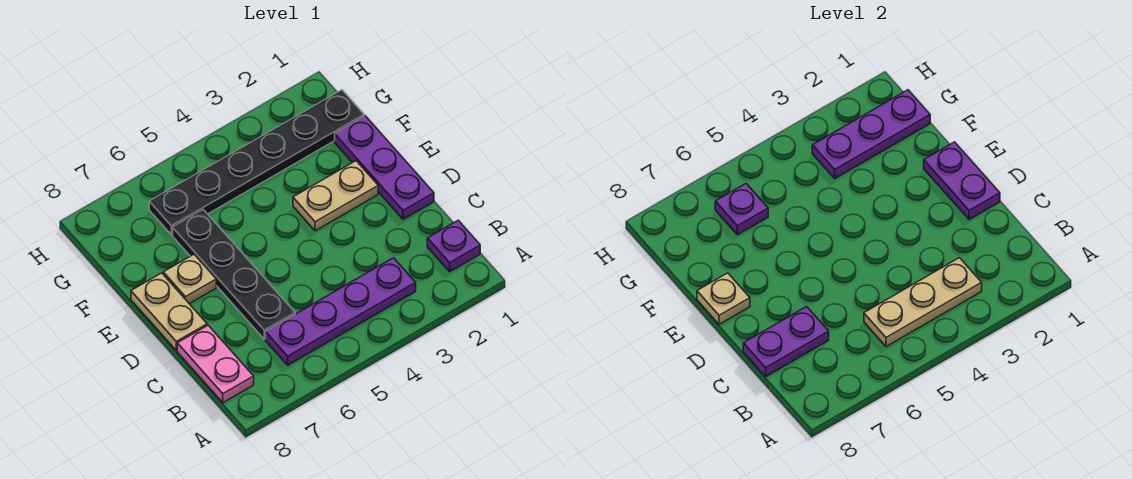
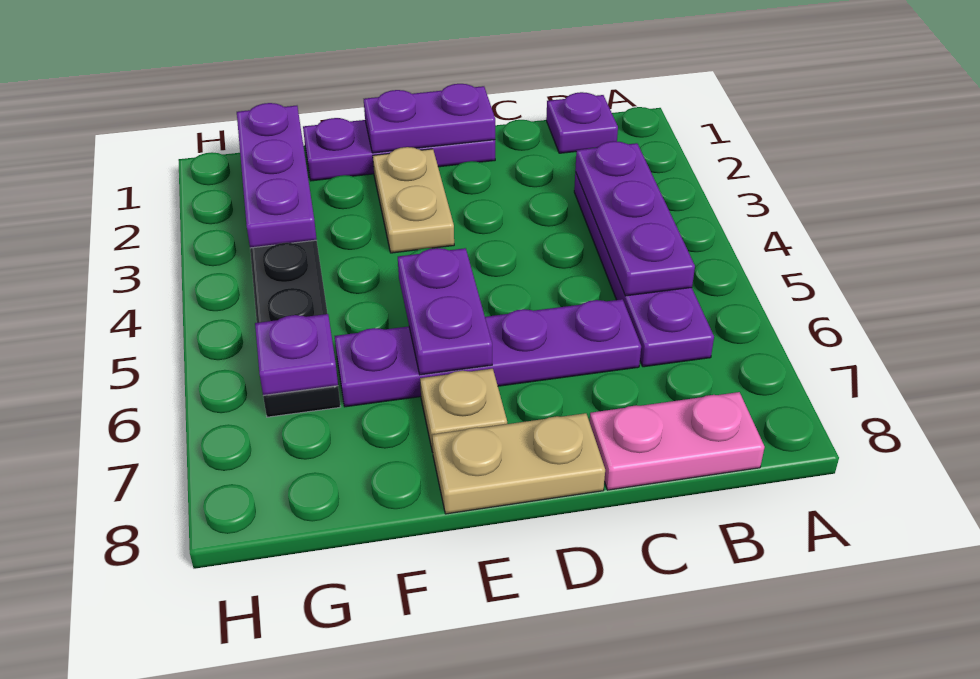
tan plate B3:B5 level 2 -> purple plate B3:B5 level 2
black plate C6:F6 level 1 -> purple plate C6:F6 level 1
purple plate C7:C8 level 2 -> purple plate E5:E6 level 2
tan plate E8 level 2 -> none

